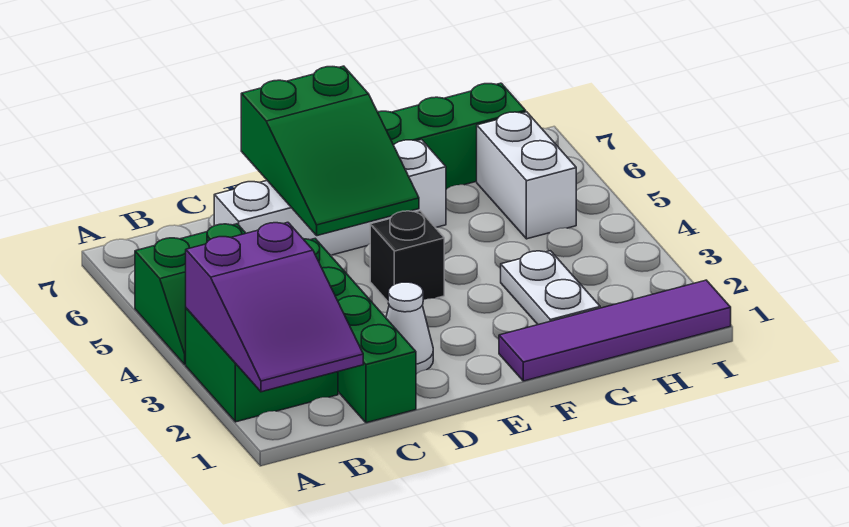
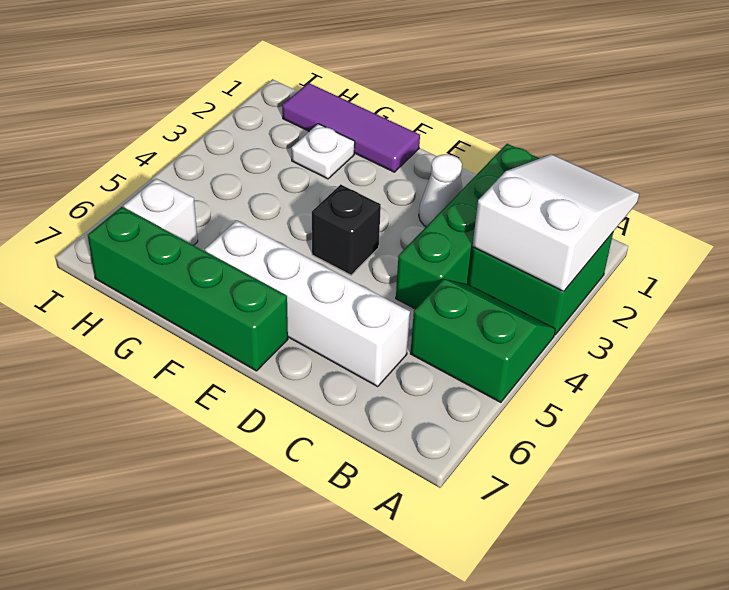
purple slope A1:B3 level 2 top 3 -> white slope A1:B3 level 2 top 3
green slope D5:E7 level 2 top 7 -> none
purple tile F1:I1 level 1 -> purple tile F1:H1 level 1
white plate G2:G3 level 1 -> white plate G2 level 1
white brick H5:H6 level 1 -> white brick H6 level 1

